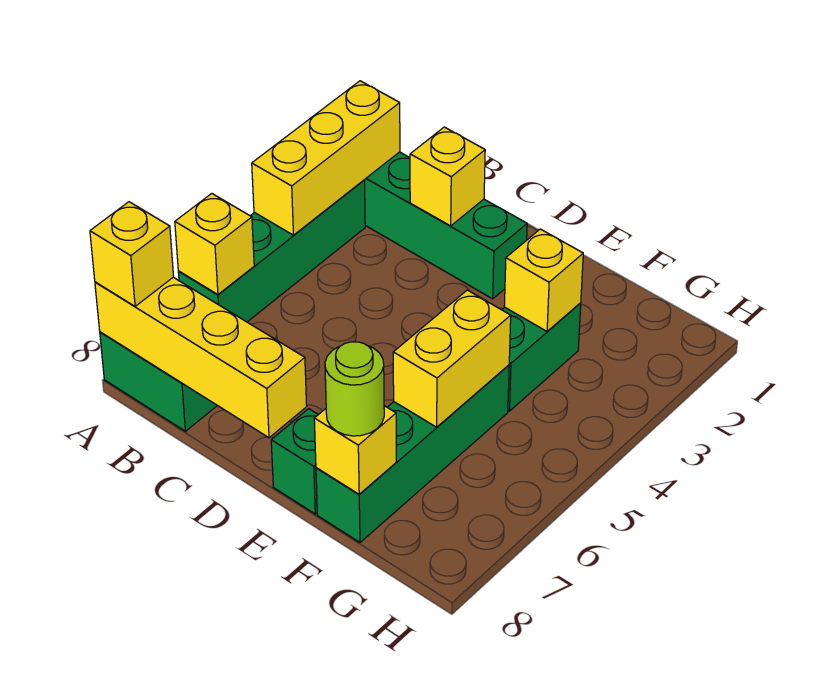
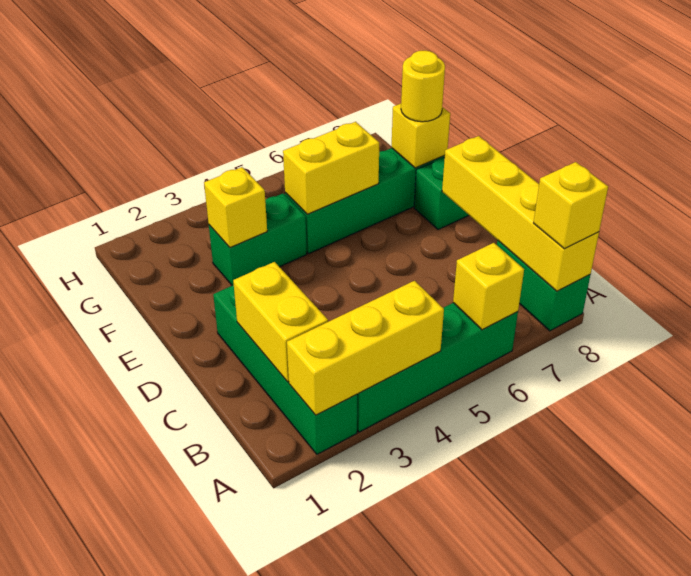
yellow brick C2 level 2 -> yellow brick B2:C2 level 2
lime round brick F8 level 3 -> yellow round brick F8 level 3

